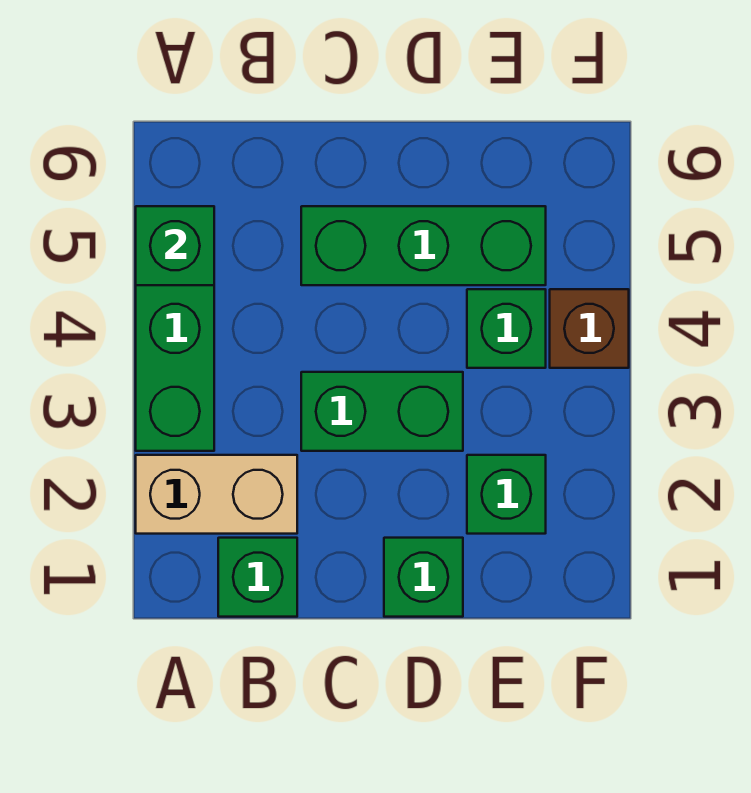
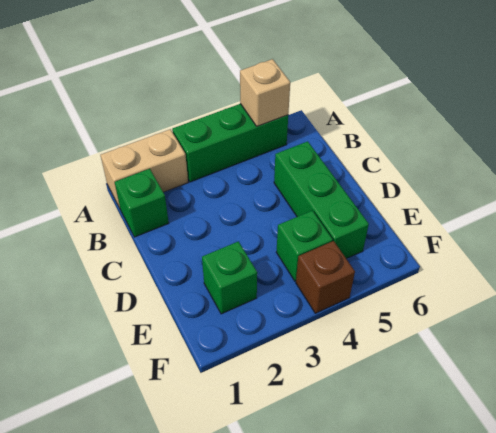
tan brick A2:B2 level 1 -> tan brick A1:A2 level 1
green brick A5 level 2 -> tan brick A5 level 2
green brick C3:D3 level 1 -> none
green brick D1 level 1 -> none

